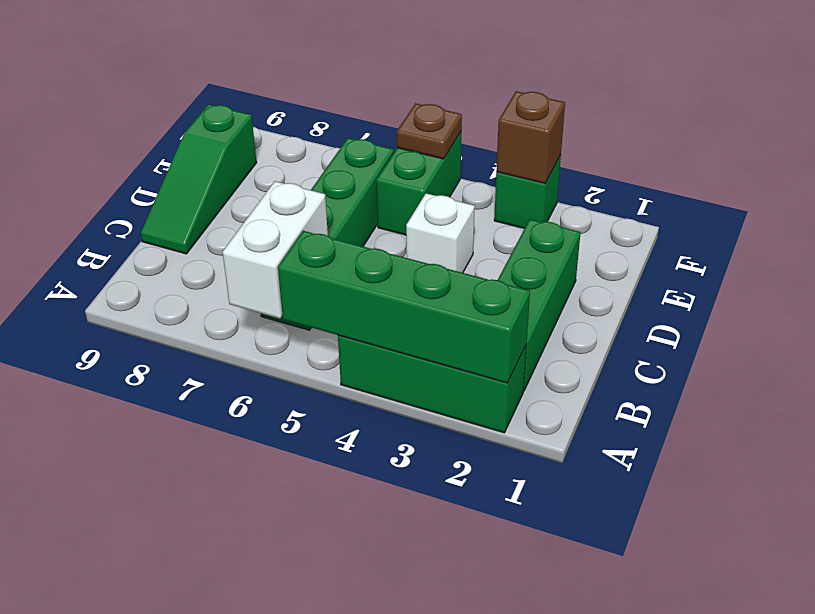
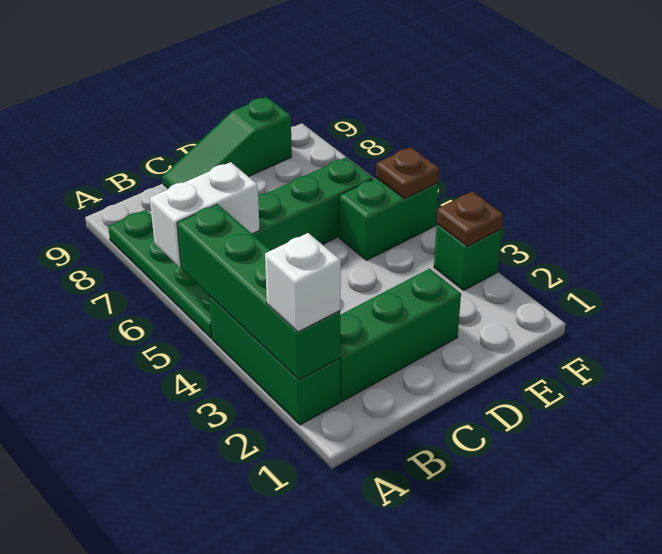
none -> green plate A5:A8 level 1
white brick D4 level 1 -> white brick A2 level 3
brown brick F3 level 2 -> brown plate F3 level 2

